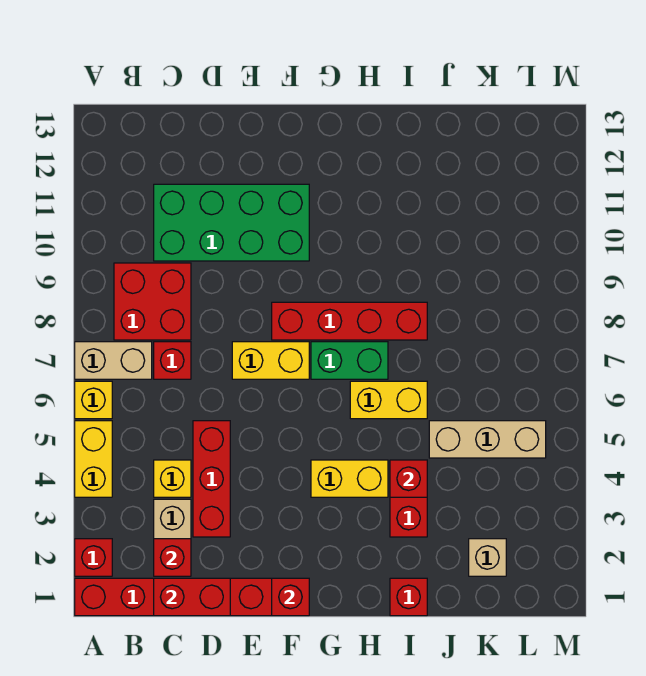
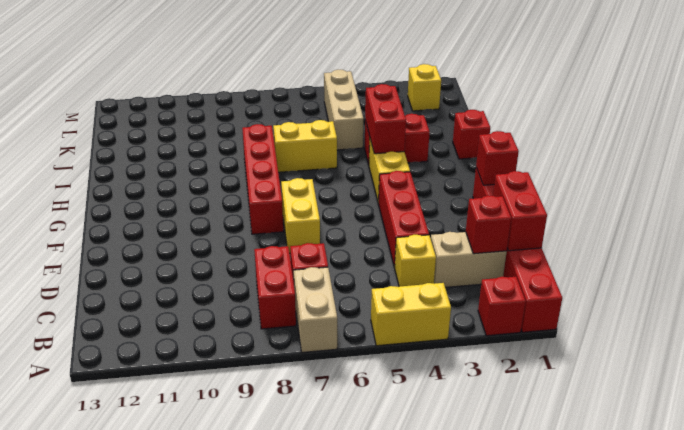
yellow brick A6 level 1 -> yellow brick L2 level 1
red brick B8:C9 level 1 -> red brick B8:C8 level 1
green brick C10:F11 level 1 -> none
red brick D3:D5 level 1 -> red brick D4:F4 level 1
green brick G7:H7 level 1 -> none
yellow brick H6:I6 level 1 -> yellow brick I6:I7 level 1
red brick I4 level 2 -> red brick H4:I4 level 2
tan brick K2 level 1 -> none

